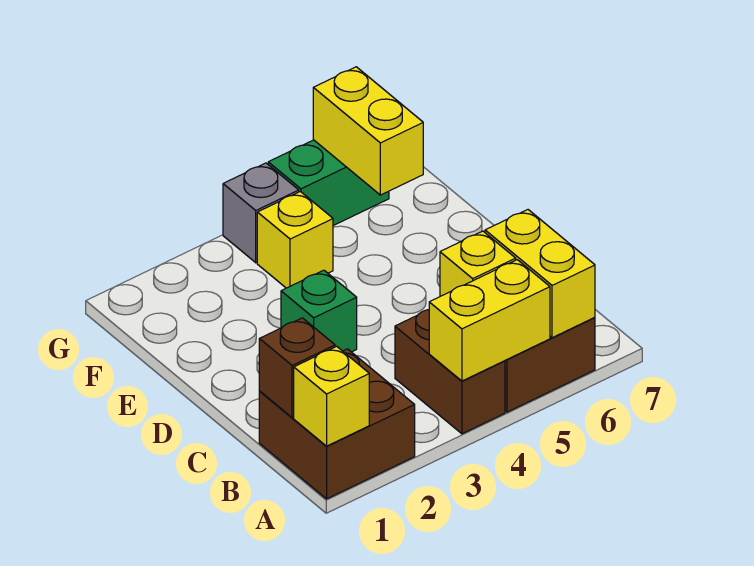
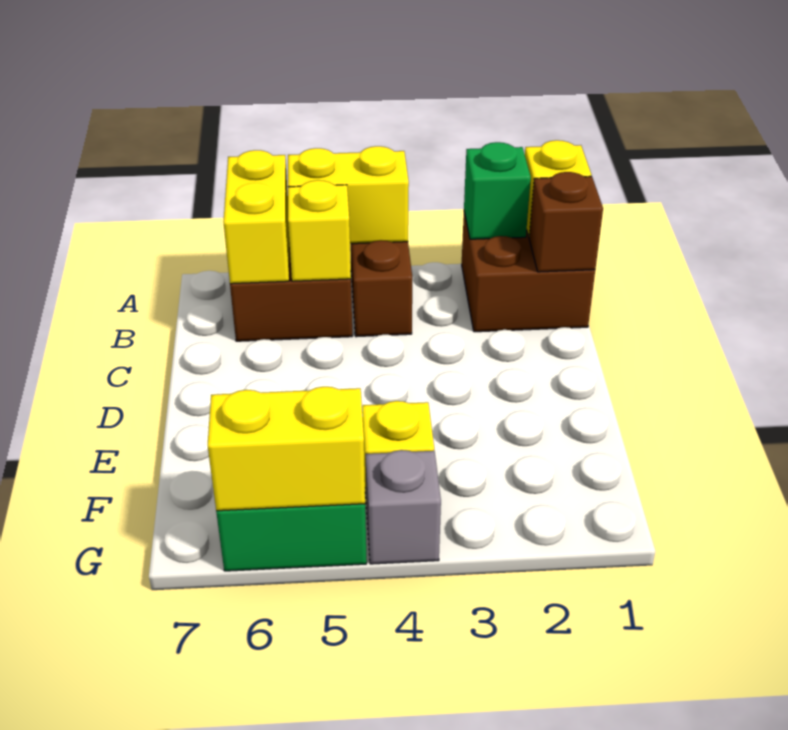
green brick D3 level 1 -> green brick A2 level 2
yellow brick F6:G6 level 2 -> yellow brick G5:G6 level 2

